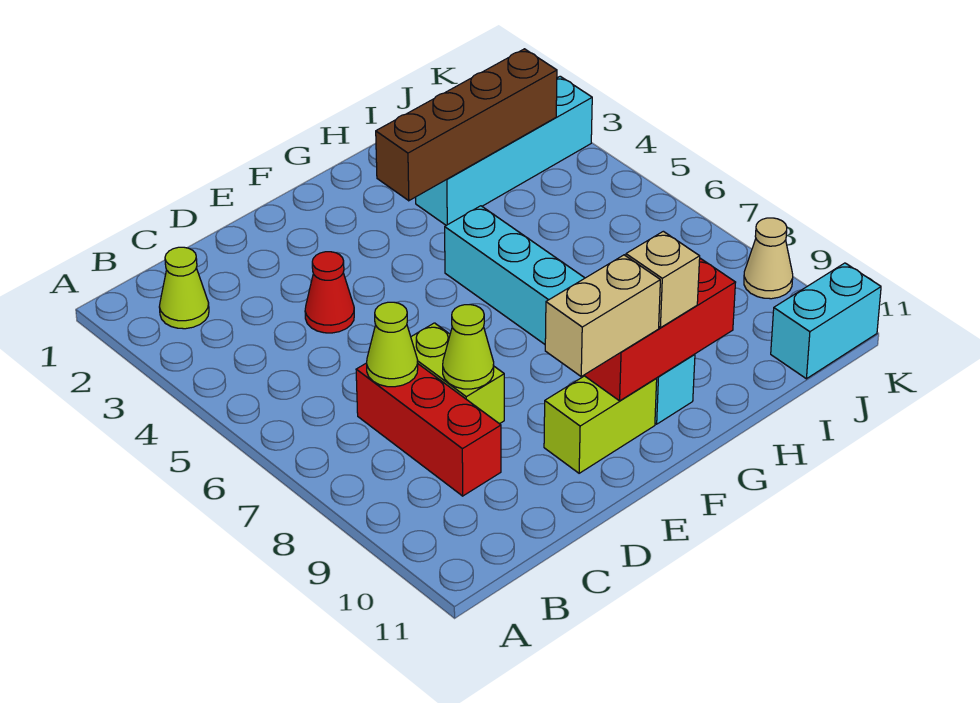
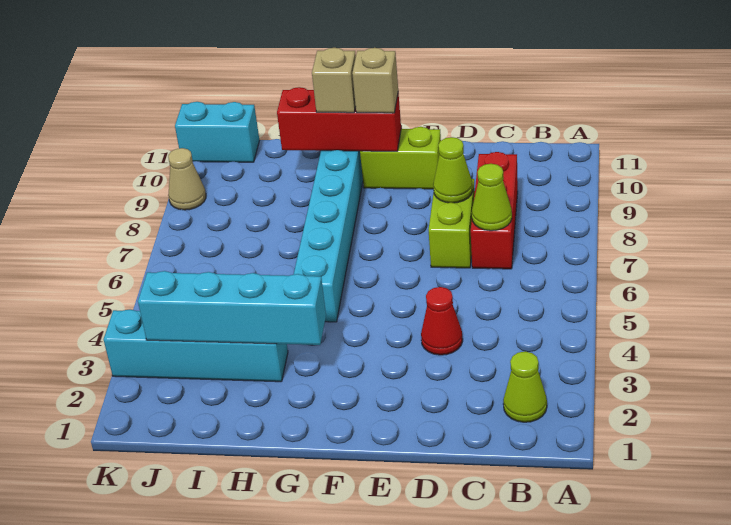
tan brick E10:F10 level 3 -> tan brick F10 level 3
brown brick G3:J3 level 2 -> cyan brick G3:J3 level 2

